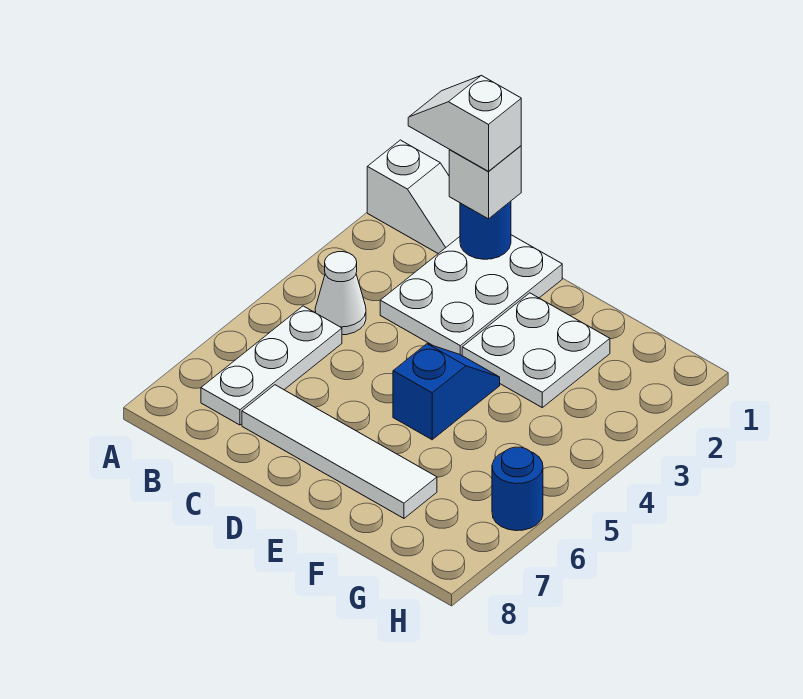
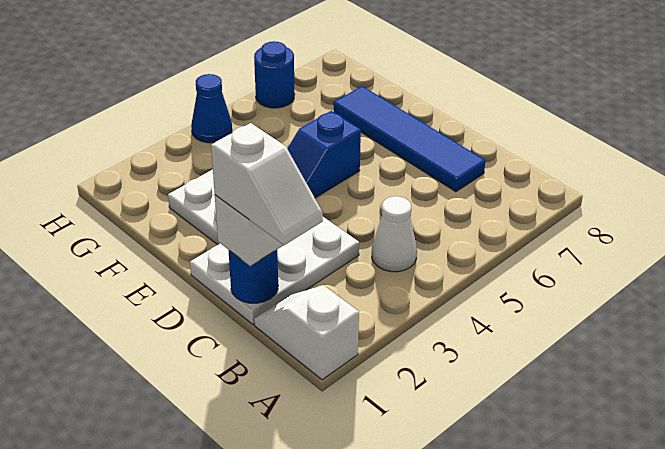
white plate B5:B7 level 1 -> none
white tile C7:F7 level 1 -> blue tile C7:F7 level 1
none -> blue cone H4 level 1

